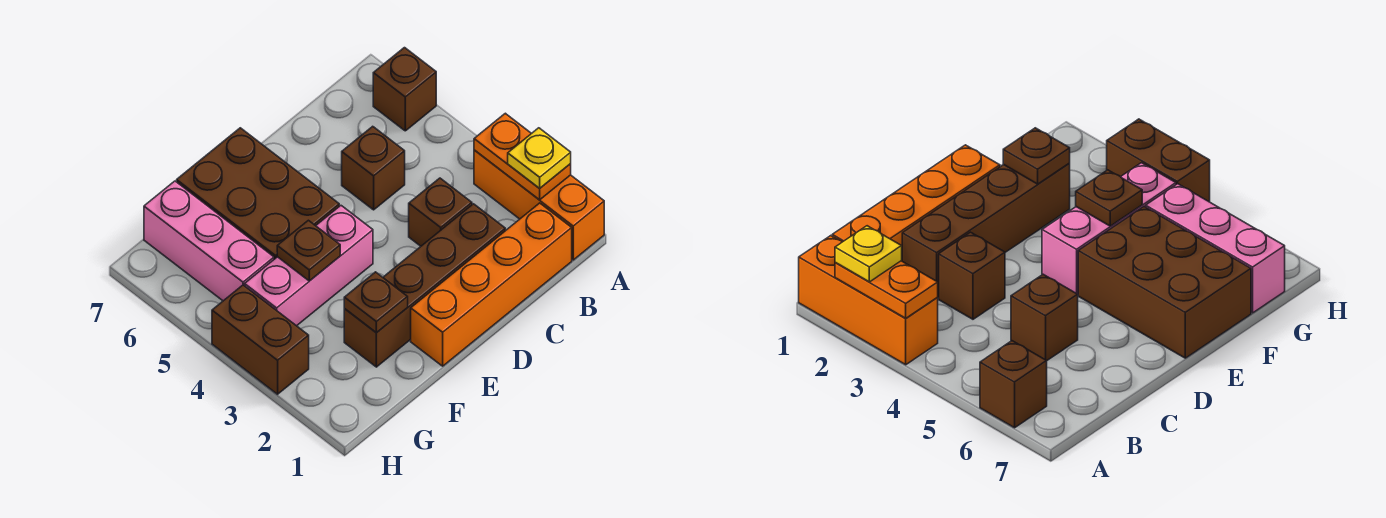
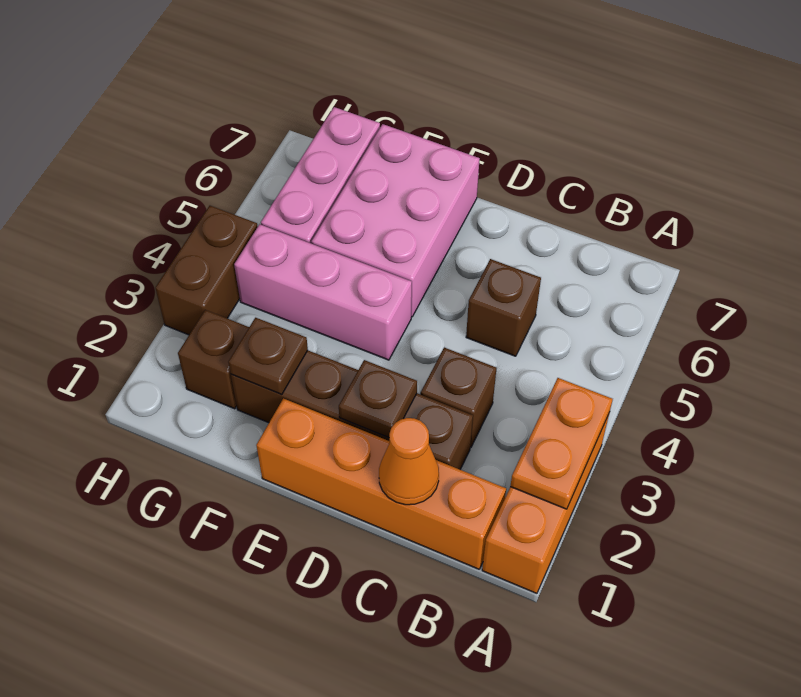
yellow plate A2 level 3 -> none
brown brick A6 level 1 -> brown brick G2 level 1
none -> orange cone C1 level 2
brown brick E5:F7 level 1 -> pink brick E5:F7 level 1
brown plate F4 level 2 -> brown plate D2 level 2

